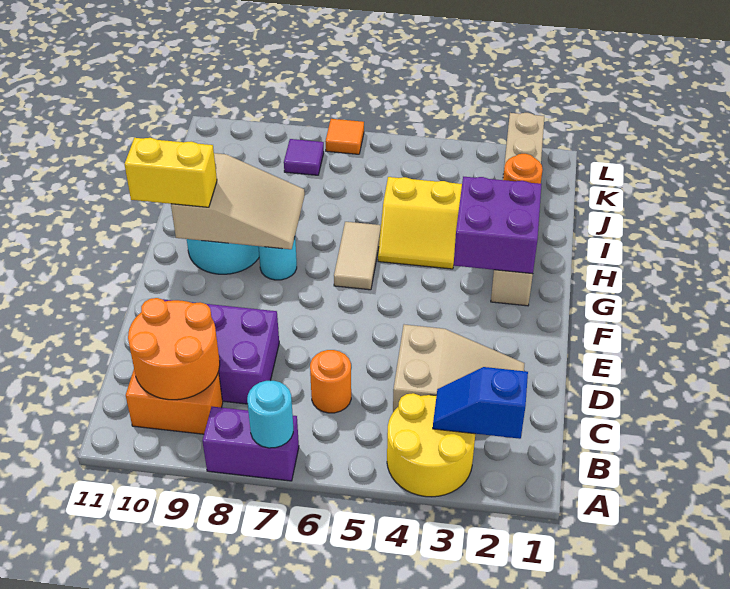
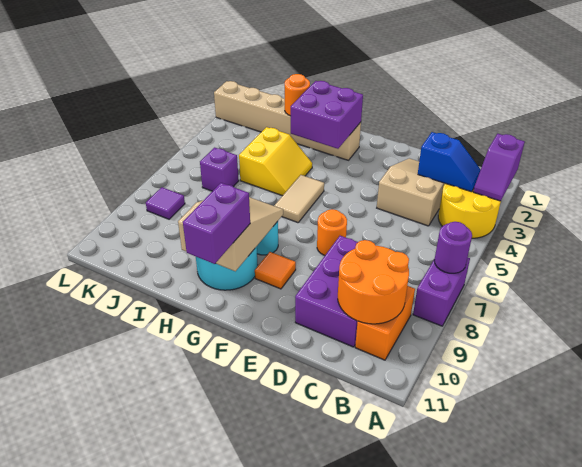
none -> purple slope A2:A3 level 2 top 2
cyan round brick A7 level 2 -> purple round brick A7 level 2
blue slope B2:B3 level 2 top 2 -> blue slope B3:C3 level 2 top C
orange round brick C6 level 1 -> orange round brick E7 level 1
tan tile G6:H6 level 1 -> tan tile G5:G6 level 1
yellow brick G10:G11 level 3 -> purple brick G10:G11 level 3
none -> purple brick J6 level 1
orange tile L7 level 1 -> orange tile F9 level 1

